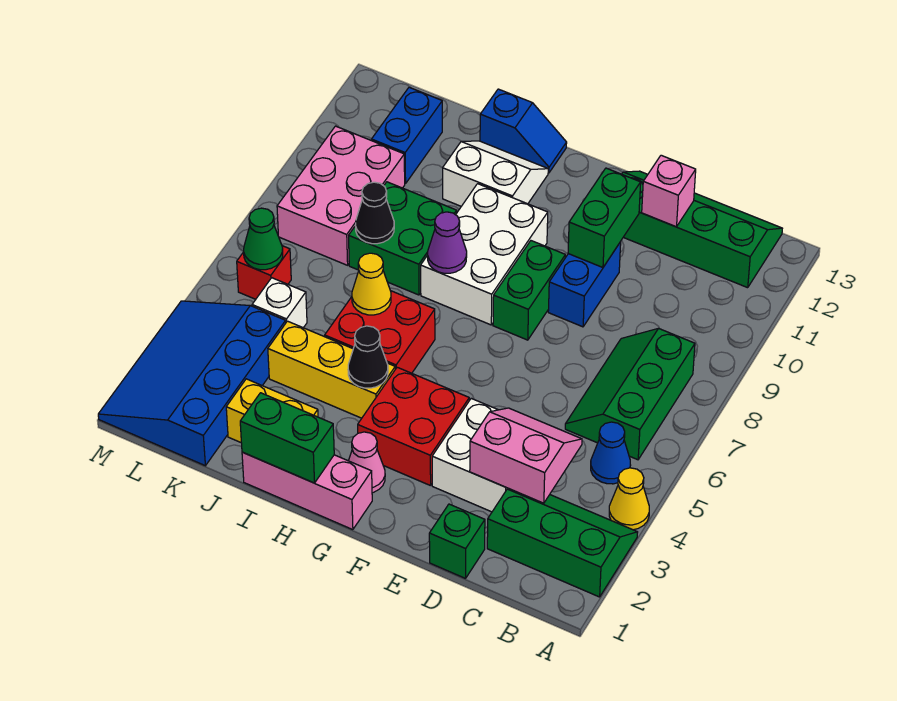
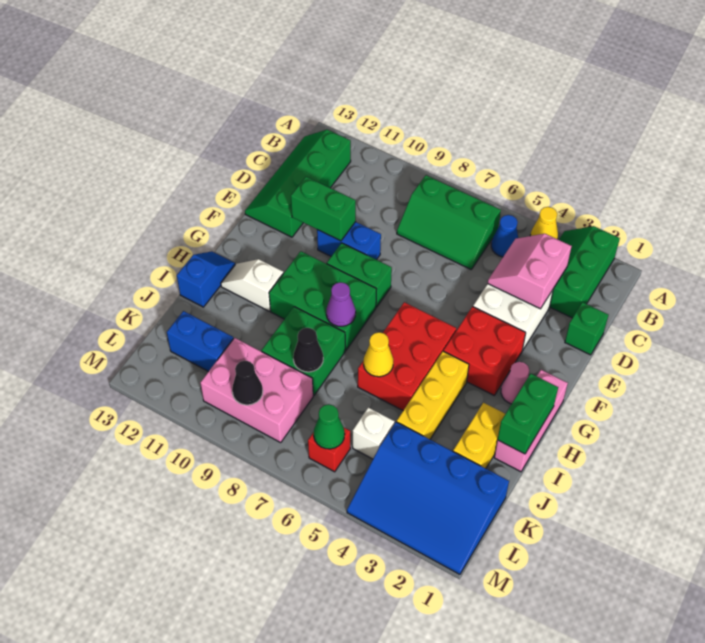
pink brick D12 level 2 -> none
white brick G8:H10 level 1 -> green brick G8:H10 level 1
black cone H4 level 2 -> black cone L9 level 2
red brick H5:I6 level 1 -> red brick G5:I6 level 1
white slope H11:I12 level 1 top 11 -> white slope H11:H12 level 1 top 11

